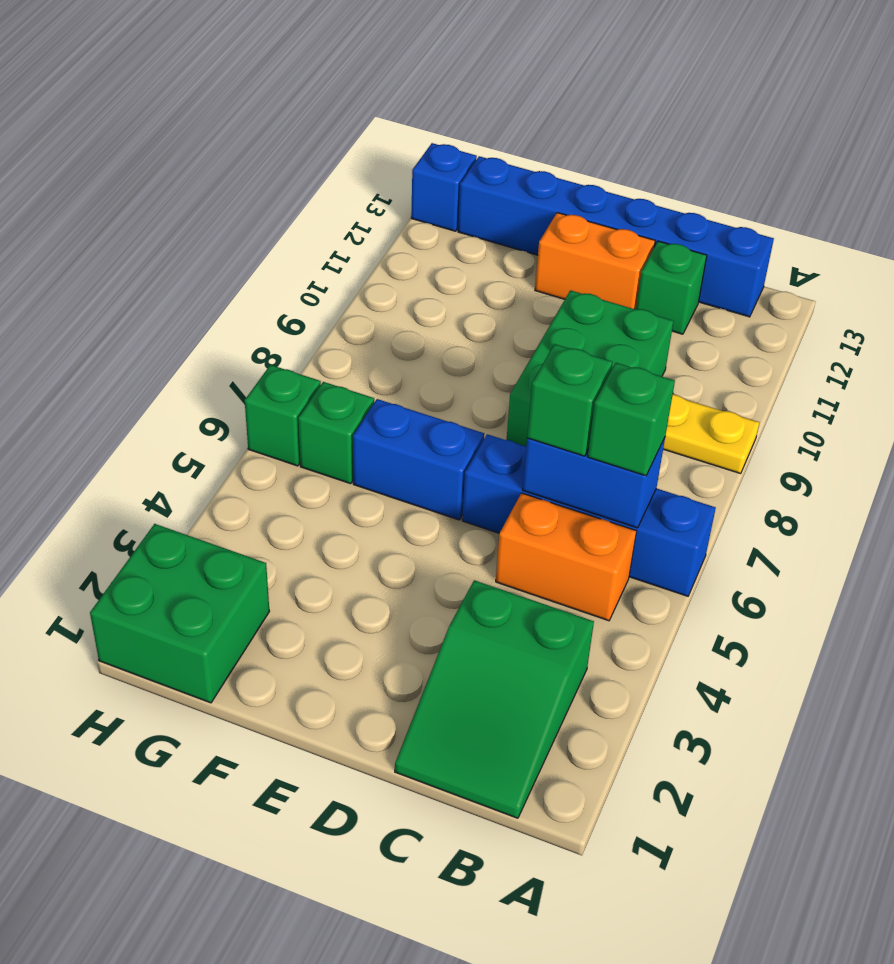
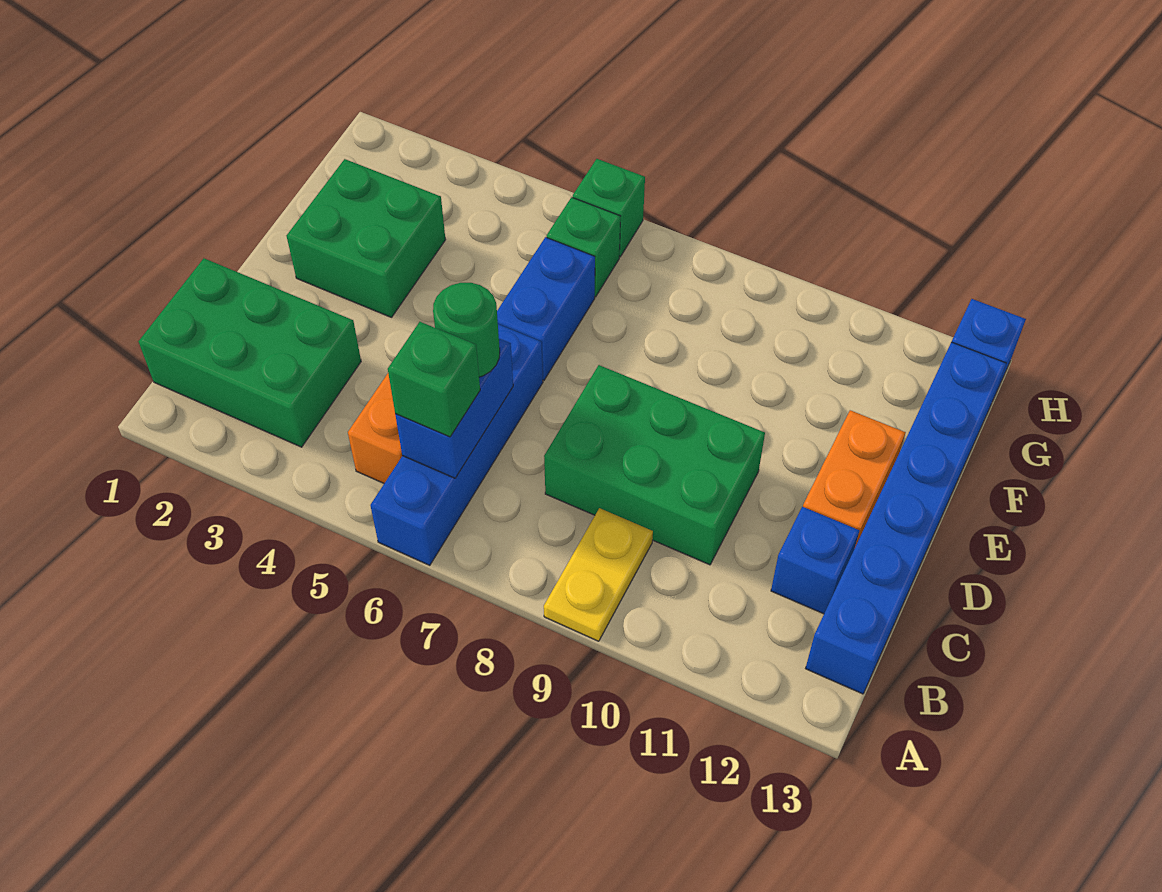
green slope B1:C3 level 1 top 3 -> green brick B1:C3 level 1
green brick C6 level 3 -> green round brick C6 level 3
green brick C12 level 1 -> blue brick C12 level 1
green brick G1:H2 level 1 -> green brick E2:F3 level 1

